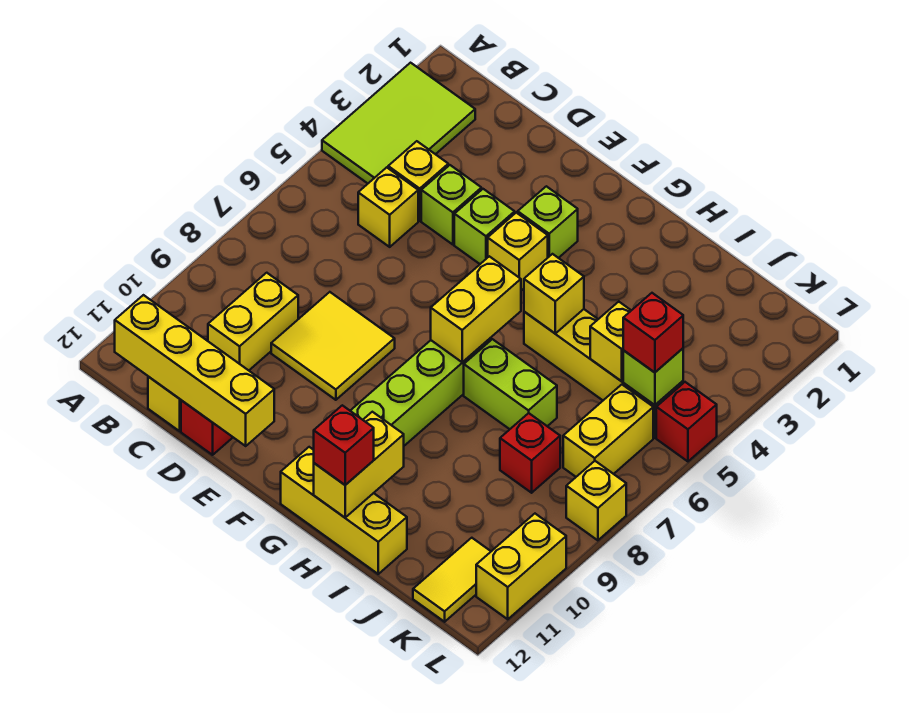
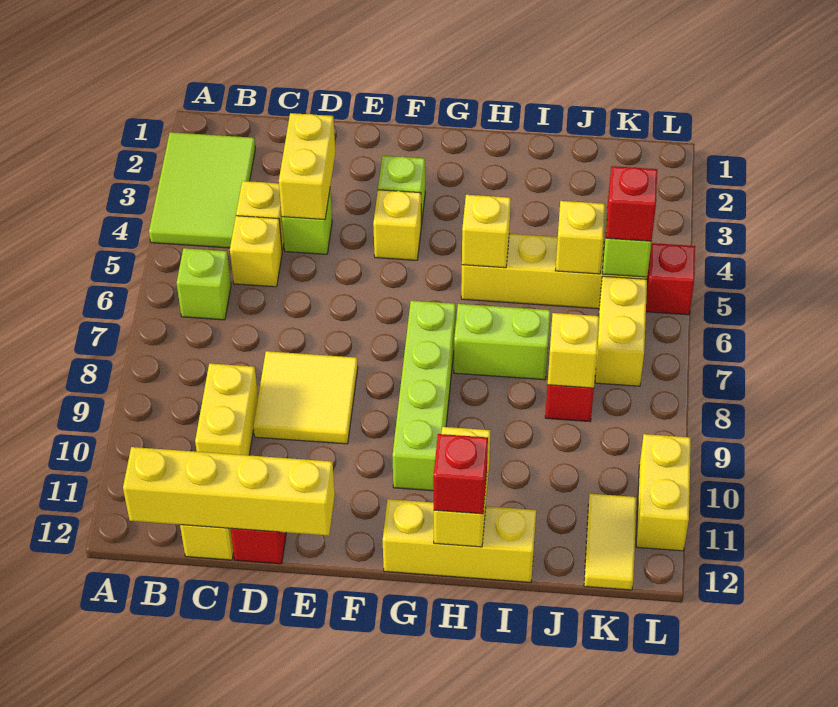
lime brick E4 level 1 -> lime brick B6 level 1
yellow brick G6:G7 level 2 -> yellow brick D3:D4 level 2
yellow brick L8 level 1 -> yellow brick J8 level 2

